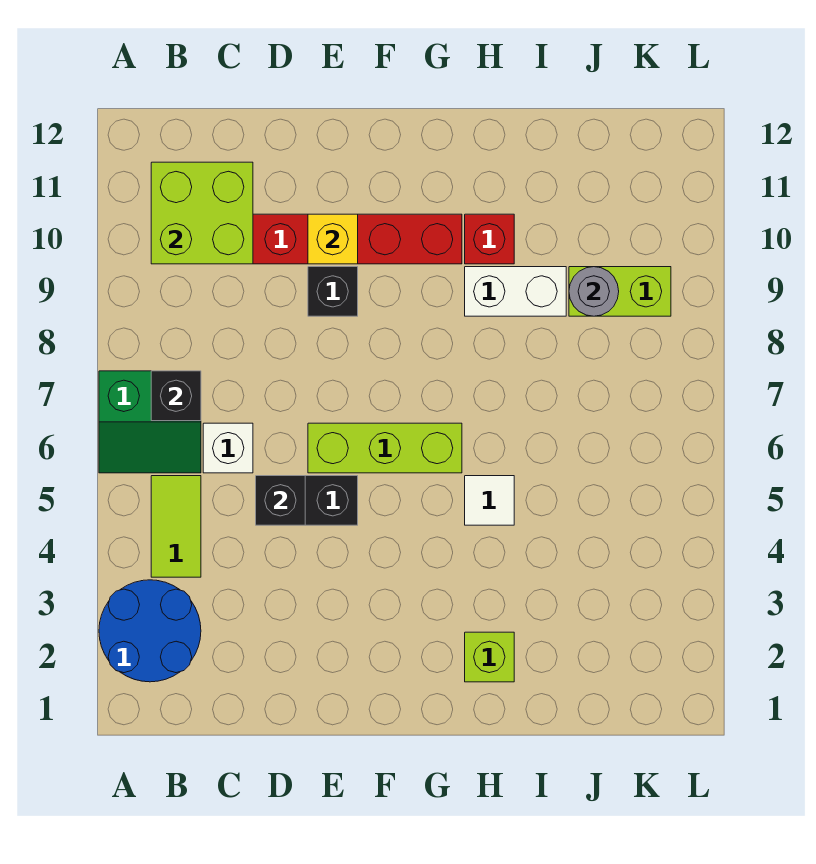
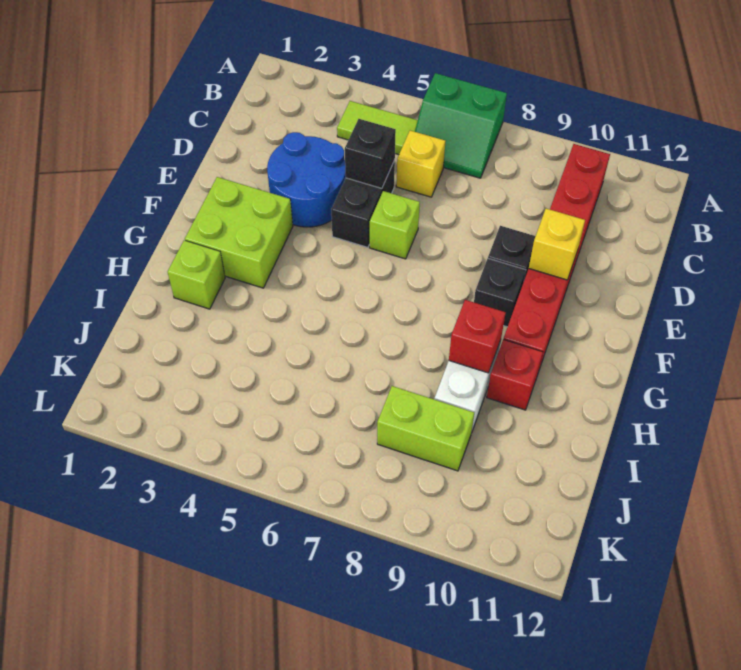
blue round brick A2:B3 level 1 -> blue round brick D3:E4 level 1
green slope A6:B7 level 1 top 7 -> green slope A6:B7 level 1 top A
black brick B7 level 2 -> black brick F9 level 1
lime brick B10:C11 level 2 -> lime brick F2:G3 level 1
white brick C6 level 1 -> yellow brick C6 level 1
lime brick E6:G6 level 1 -> lime brick E6 level 1
white tile H5 level 1 -> none
none -> red brick H9 level 2
lime brick J9:K9 level 1 -> lime brick J8:J9 level 1
grey round brick J9 level 2 -> none

